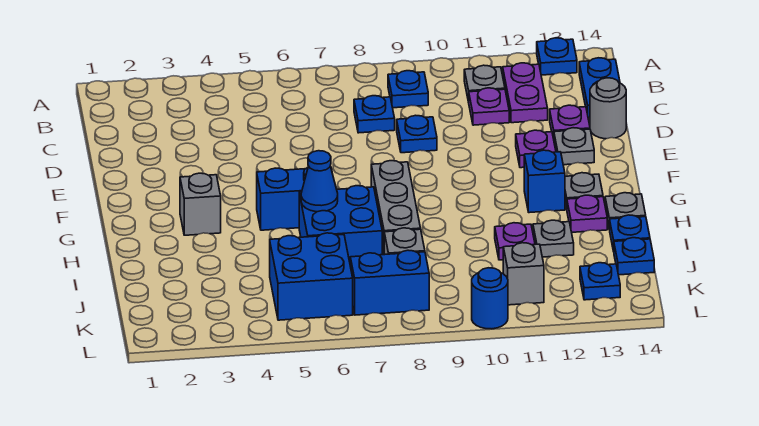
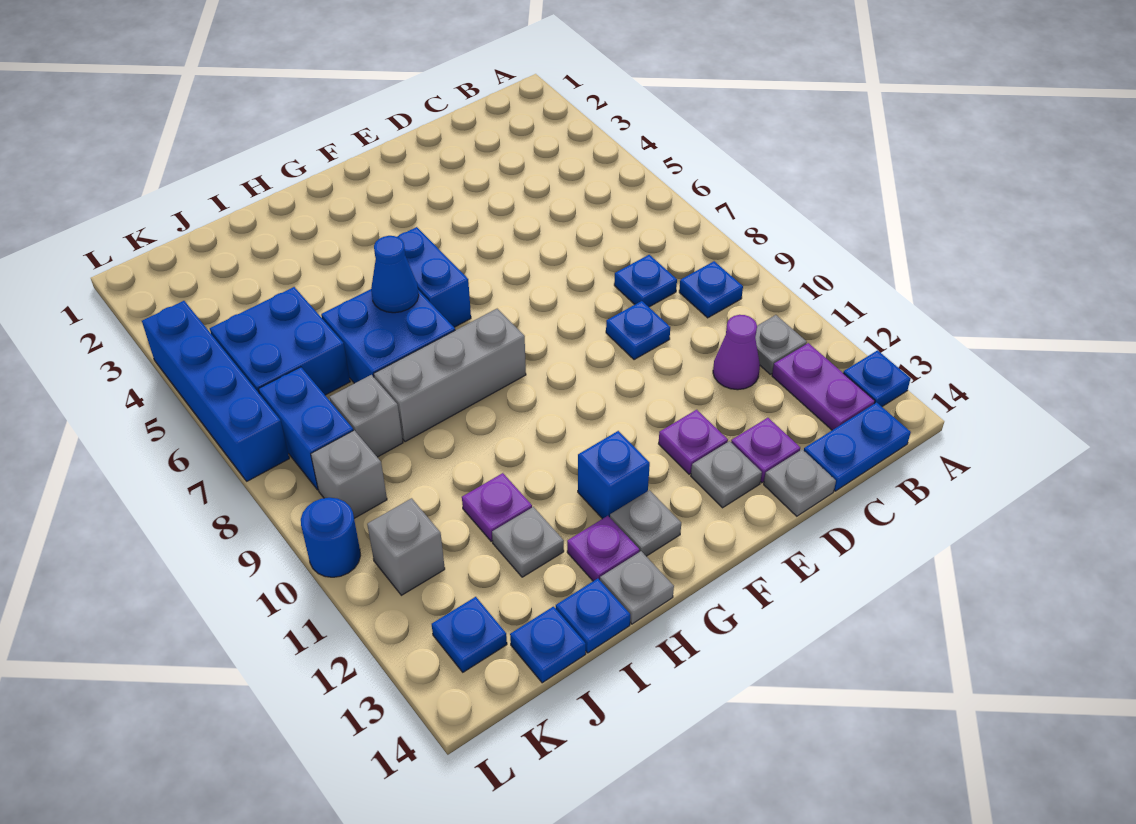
purple plate B12:C12 level 1 -> purple plate B12:B13 level 1
purple plate C11 level 1 -> purple cone C11 level 1
grey round brick D14 level 1 -> grey plate D14 level 1
grey brick G3 level 1 -> grey brick K9 level 1
none -> blue brick L4:L7 level 1

